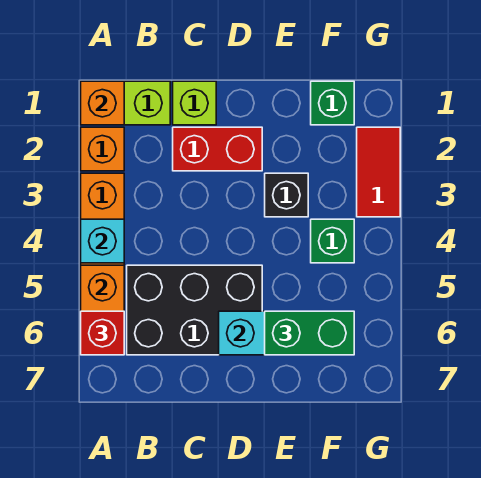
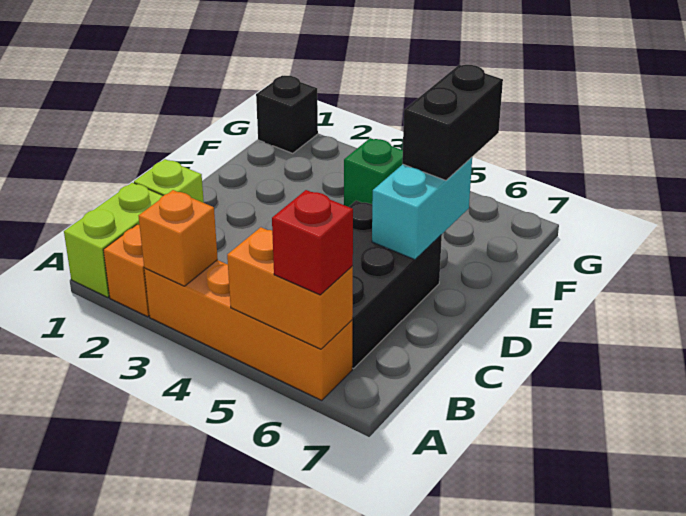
orange brick A1 level 2 -> orange brick A3 level 2
cyan brick A4 level 2 -> none
red brick C2:D2 level 1 -> none
black brick E3 level 1 -> black brick G1 level 1
green brick E6:F6 level 3 -> black brick E6:F6 level 3
green brick F1 level 1 -> none
red tile G2:G3 level 1 -> none

